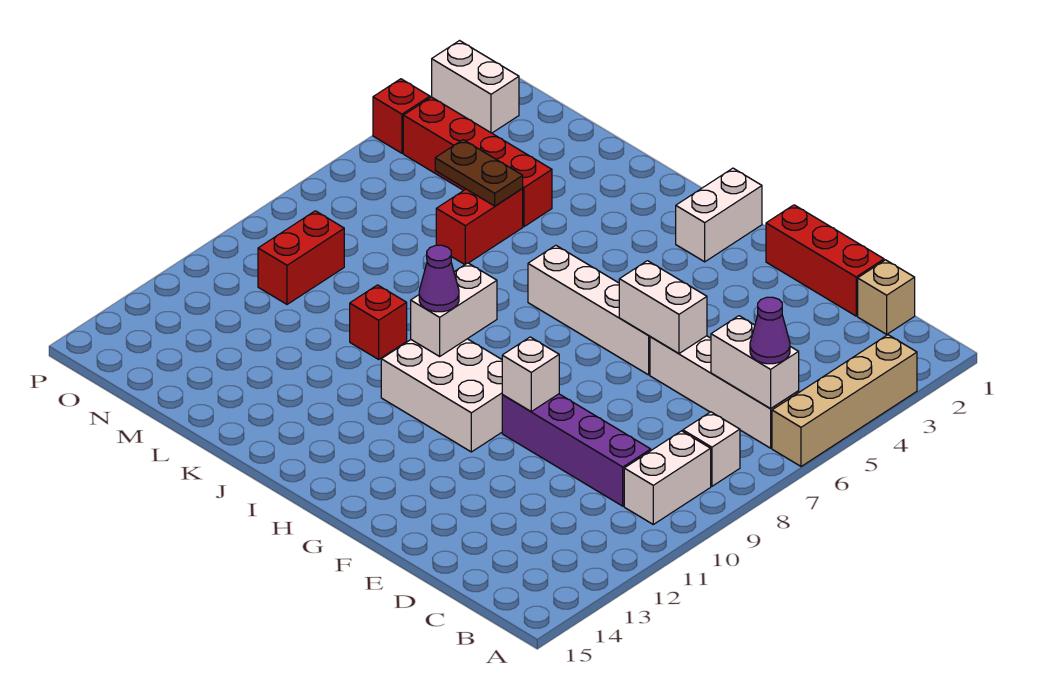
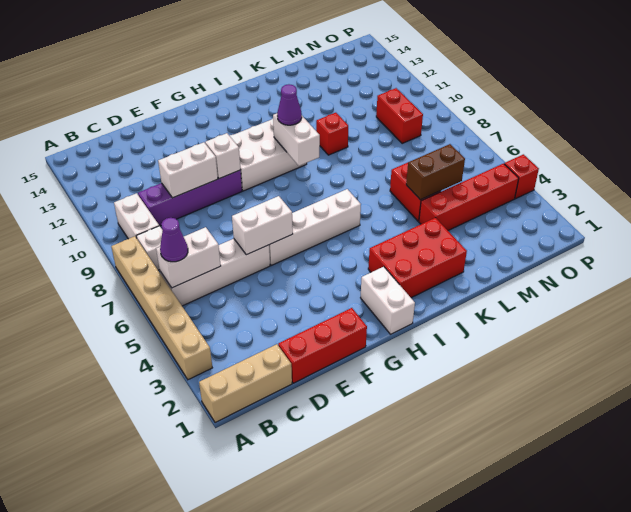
tan brick A3:A6 level 1 -> tan brick A3:A8 level 1
tan brick C1 level 1 -> tan brick A1:C1 level 1
none -> red brick I2:K3 level 1
brown plate L5:M5 level 2 -> brown brick L5:M5 level 2
white brick O2:P2 level 1 -> white brick D10:E10 level 2

